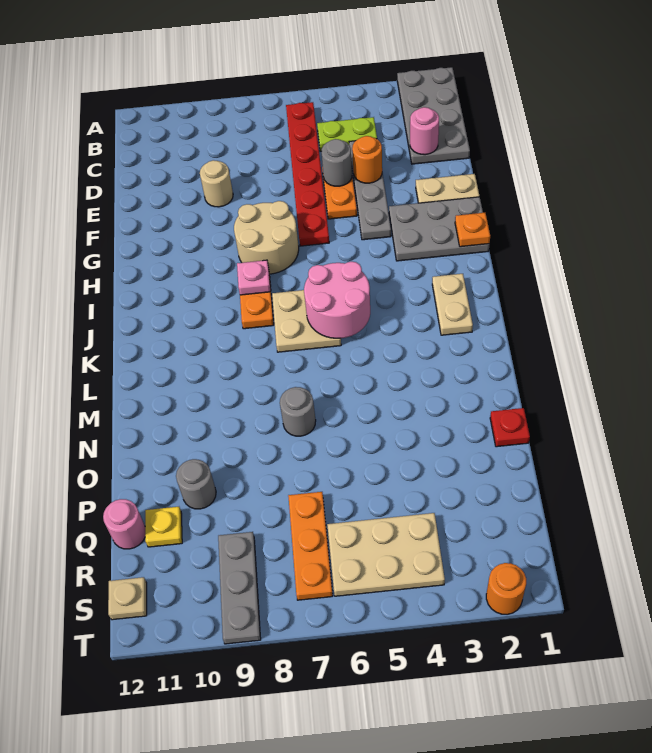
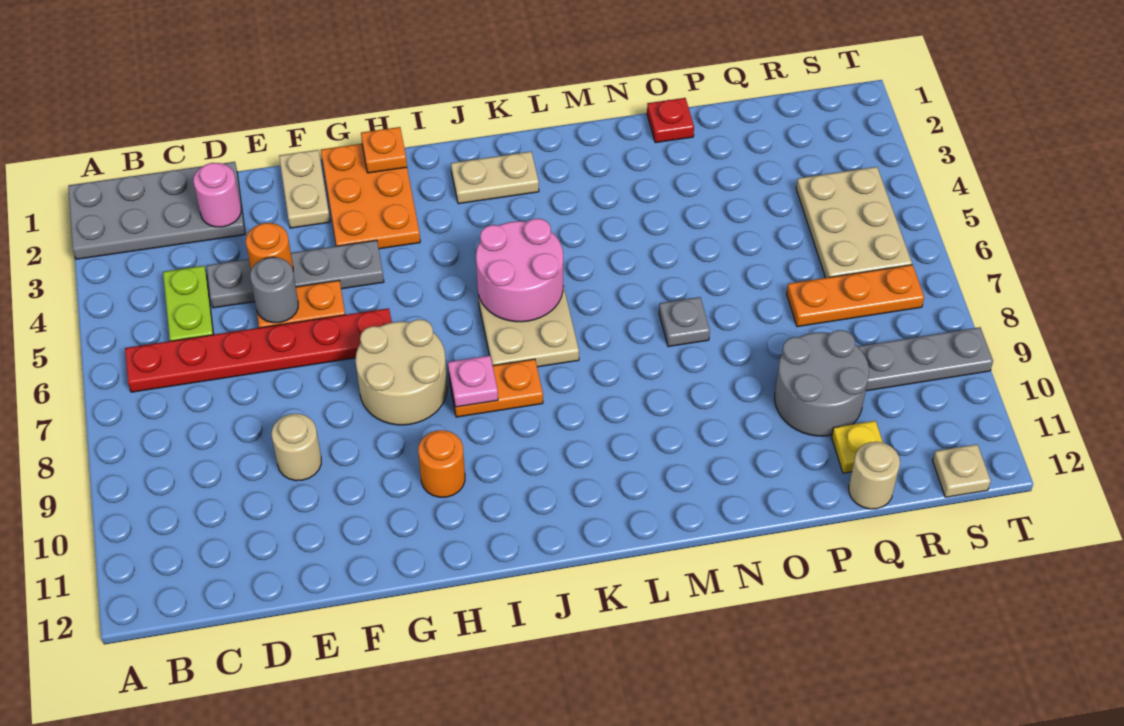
grey plate G1:H3 level 1 -> orange plate G1:H3 level 1
grey round brick N7 level 1 -> grey plate N7 level 1
grey round brick P10 level 1 -> grey round brick P9:Q10 level 1
pink round brick Q12 level 1 -> tan round brick Q12 level 1
orange round brick T2 level 1 -> orange round brick H10 level 1

